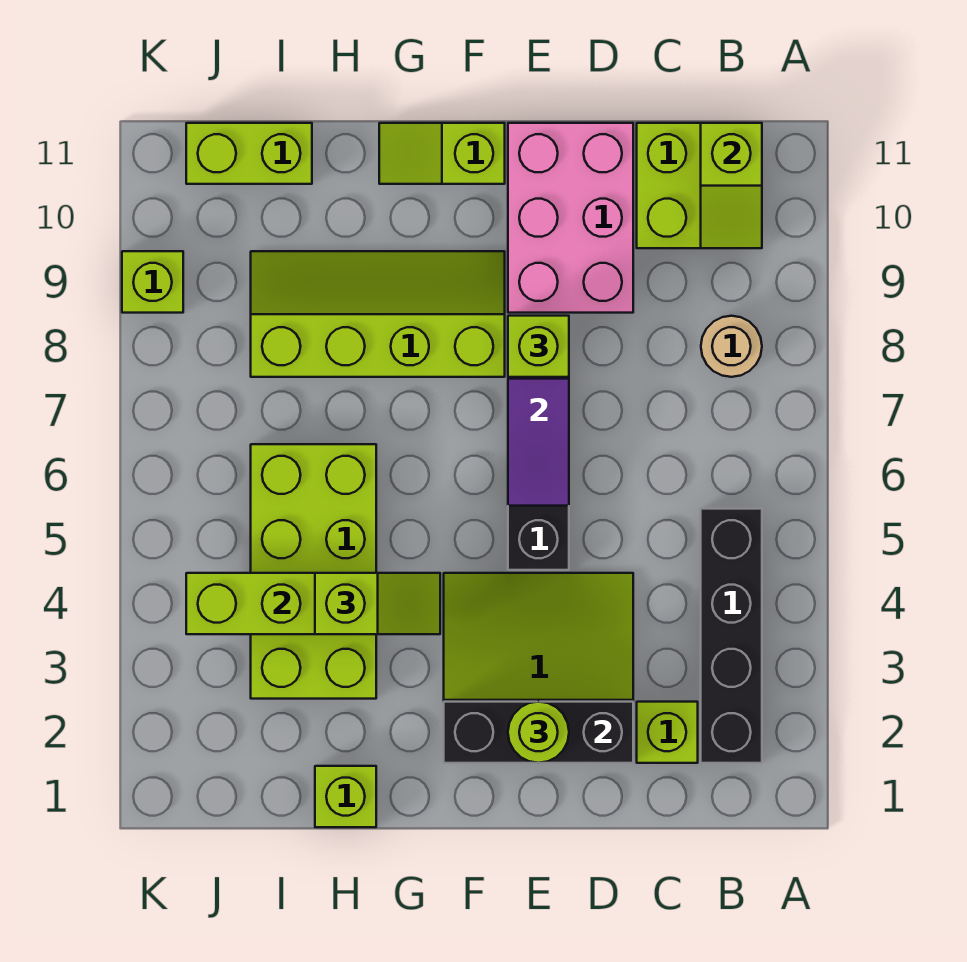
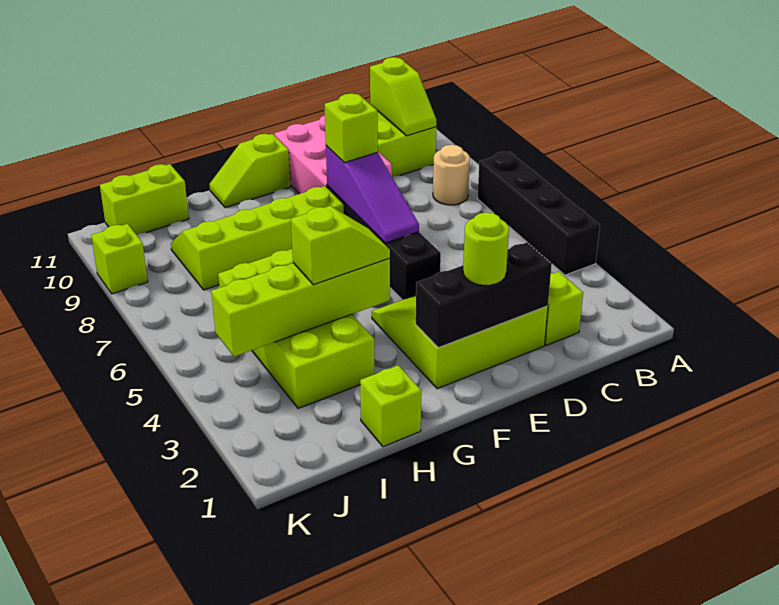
black brick B2:B5 level 1 -> black brick A4:A7 level 1

